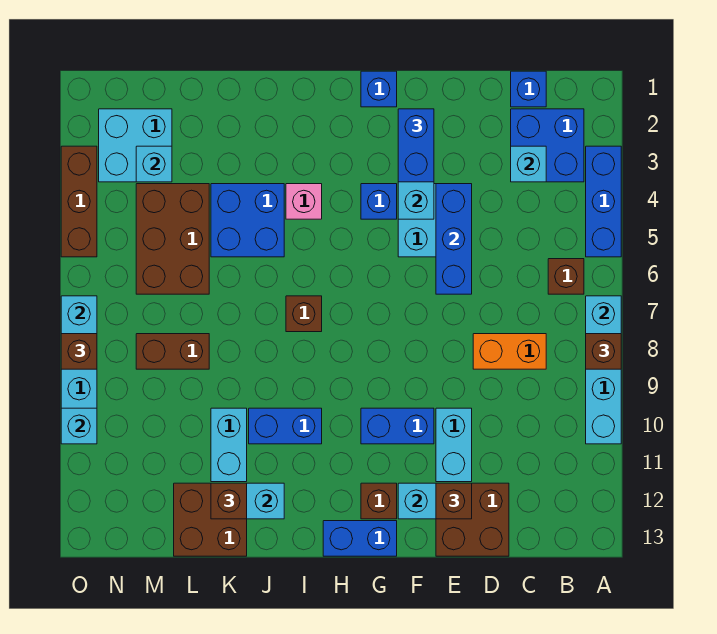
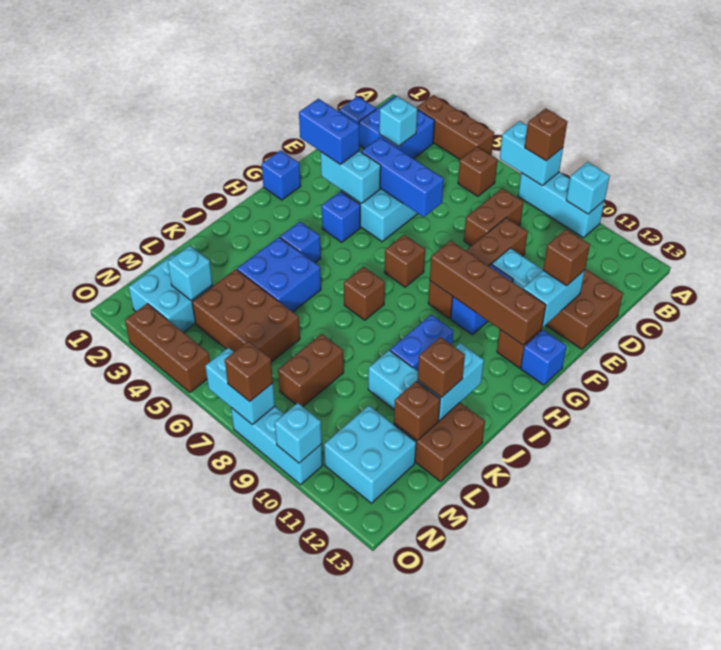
blue brick A3:A5 level 1 -> brown brick A3:A5 level 1
none -> cyan brick A10 level 2
orange brick C8:D8 level 1 -> brown brick C8:D8 level 1
none -> brown brick D9:G9 level 1
none -> brown brick G7 level 1
none -> brown brick G9:G12 level 2
blue brick G13:H13 level 1 -> blue brick G13 level 1
pink brick I4 level 1 -> blue brick I4 level 1
none -> brown brick L12 level 2
none -> cyan brick M11:N12 level 1

